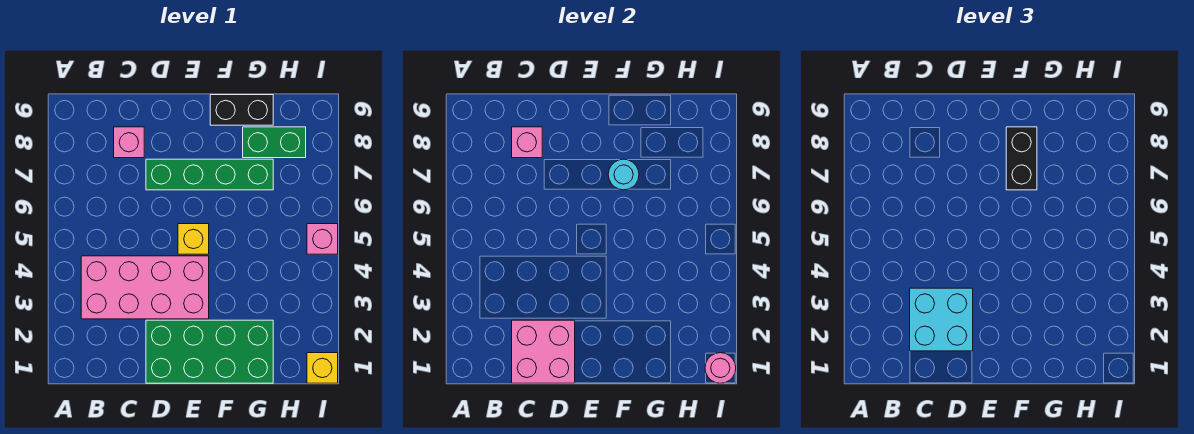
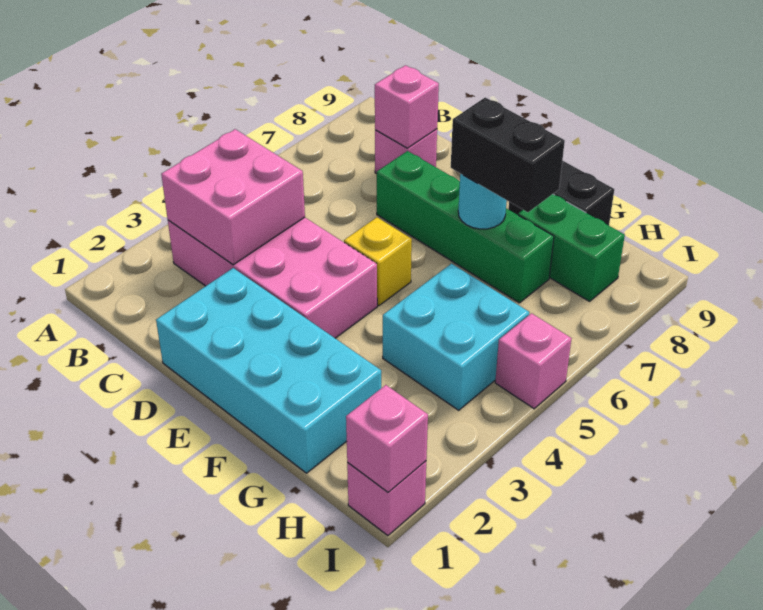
pink brick C1:D2 level 2 -> pink brick B3:C4 level 2
cyan brick C2:D3 level 3 -> cyan brick G4:H5 level 1
green brick D1:G2 level 1 -> cyan brick D1:G2 level 1
black brick F7:F8 level 3 -> black brick F7:G7 level 3
yellow brick I1 level 1 -> pink brick I1 level 1
pink round brick I1 level 2 -> pink brick I1 level 2

